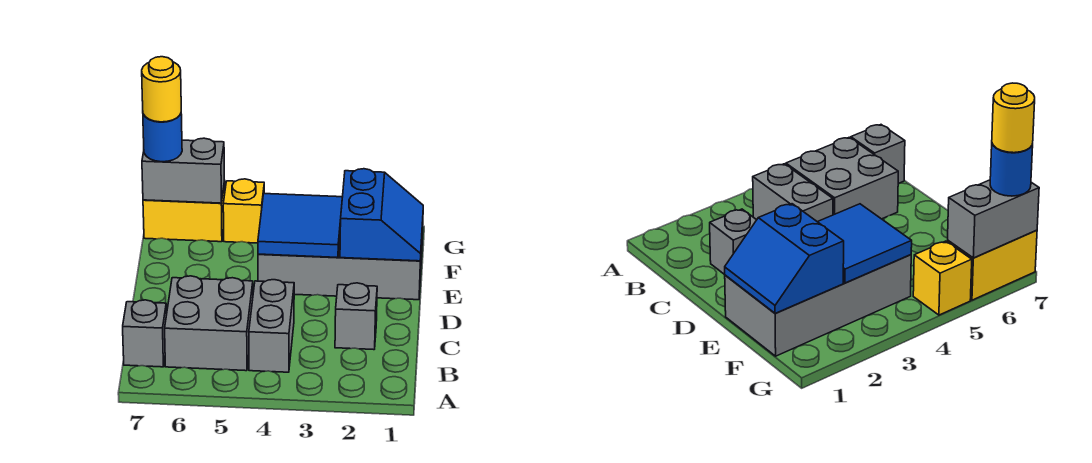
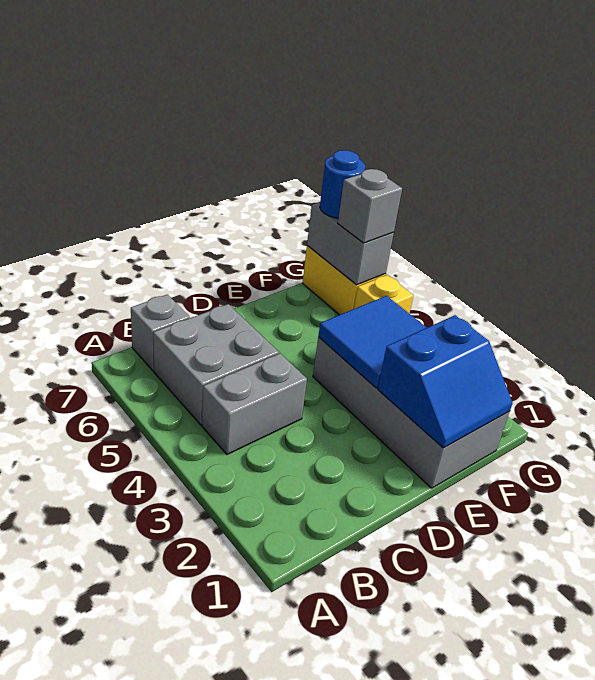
grey brick C2 level 1 -> grey brick G6 level 3
yellow round brick G7 level 4 -> none

